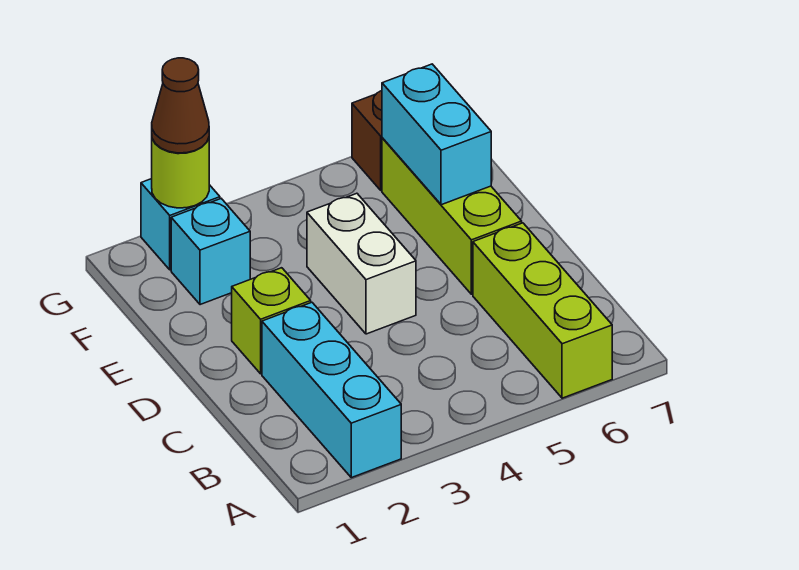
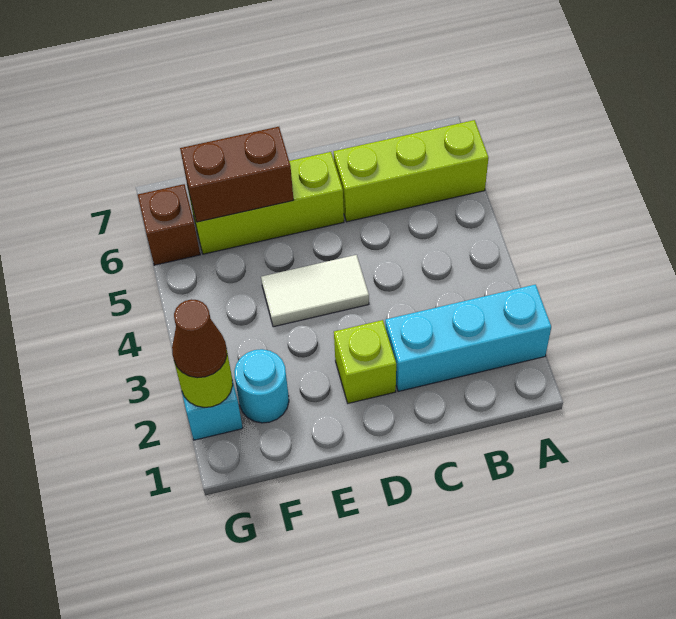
white brick D4:E4 level 1 -> white tile D4:E4 level 1
cyan brick E6:F6 level 2 -> brown brick E6:F6 level 2
cyan brick F2 level 1 -> cyan round brick F2 level 1

